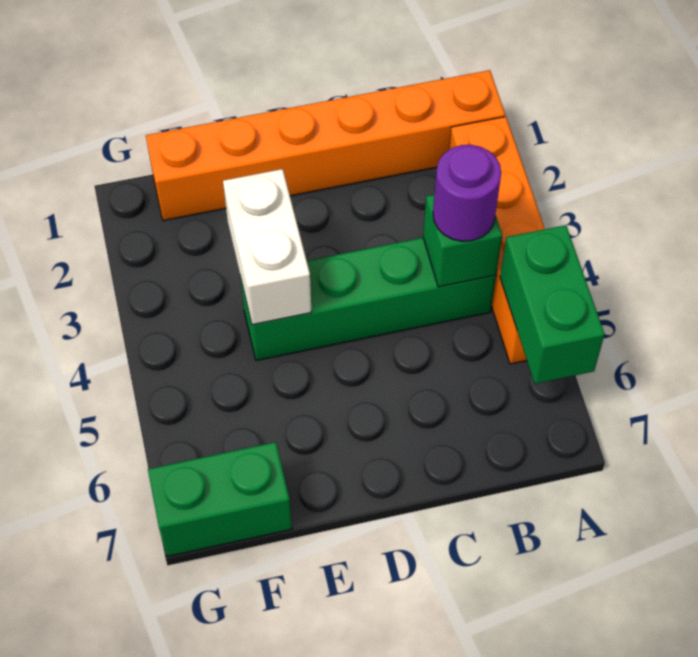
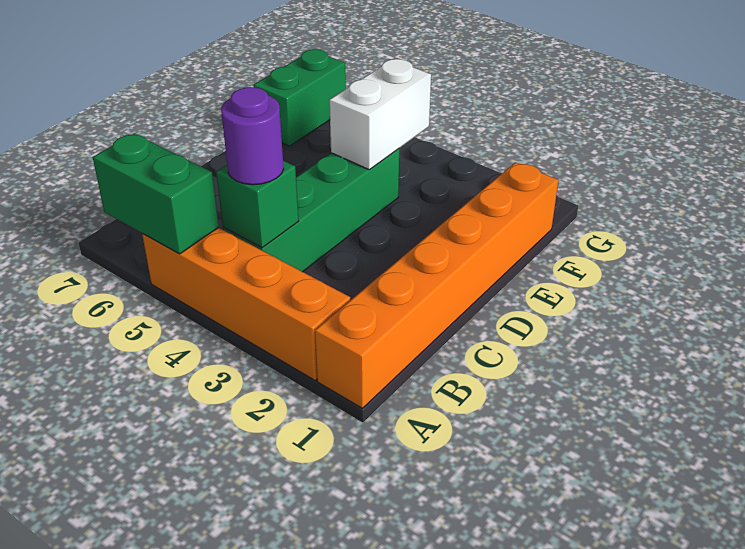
white brick E3:E4 level 2 -> white brick E4:F4 level 2

